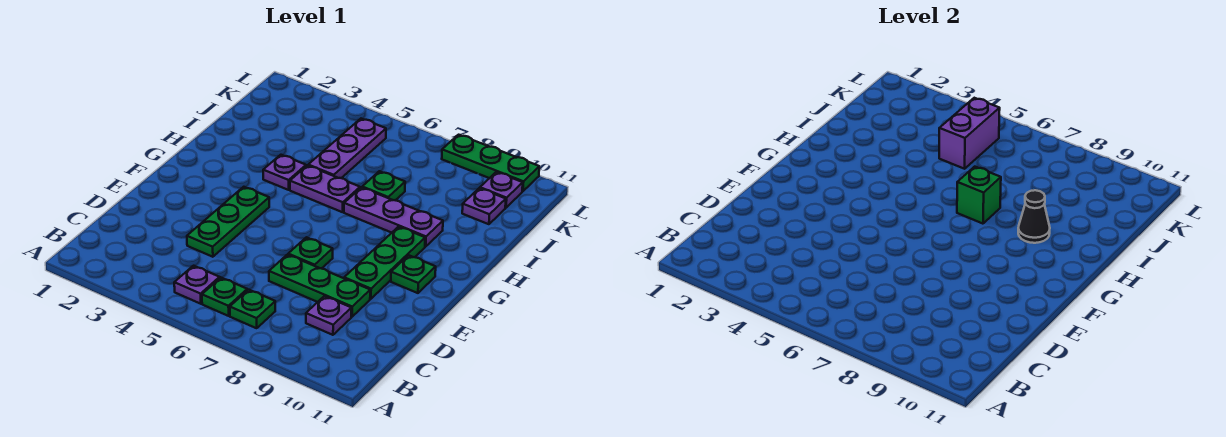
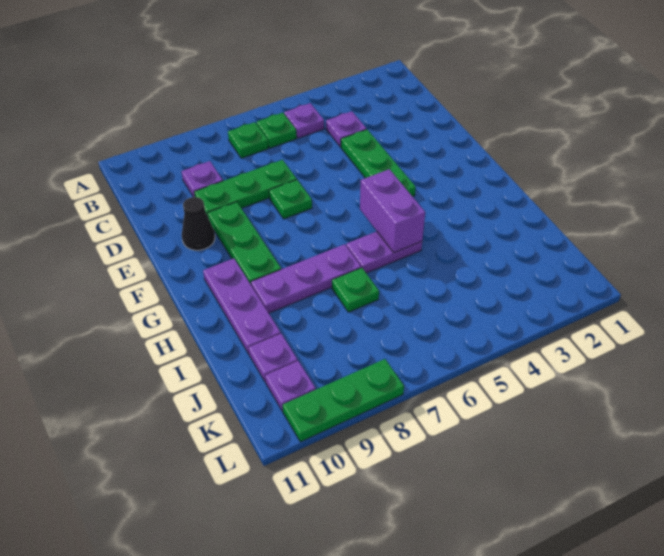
green plate F10 level 1 -> none
purple plate H4 level 1 -> purple plate C4 level 1
green brick H7 level 2 -> none
black cone H9 level 2 -> black cone E10 level 1
purple plate I5:K5 level 1 -> purple plate G10:I10 level 1
purple brick J5:K5 level 2 -> purple brick G5:H5 level 2

